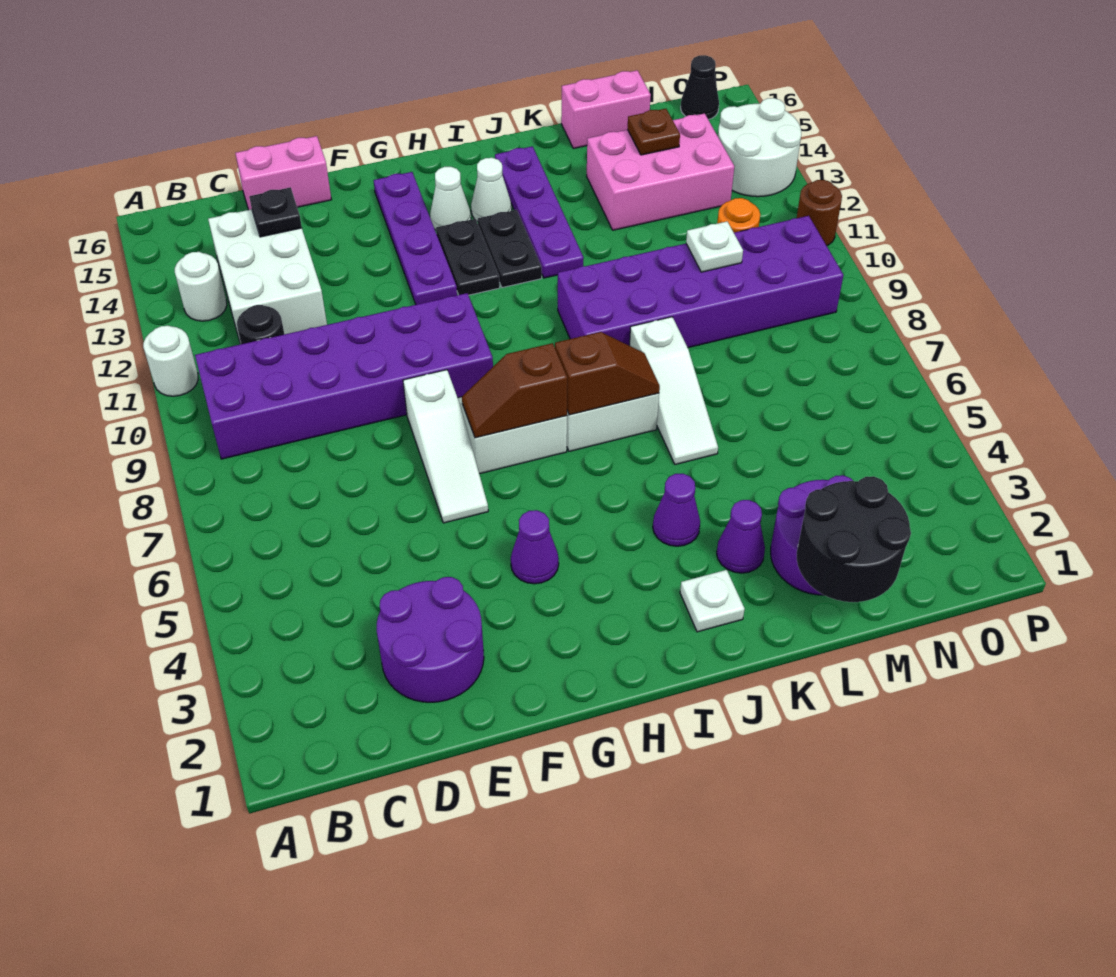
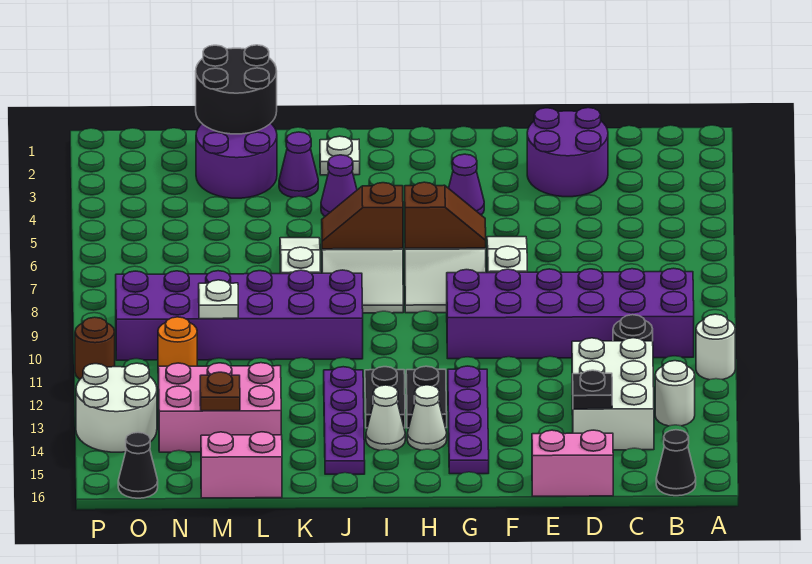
none -> black cone B16 level 1

